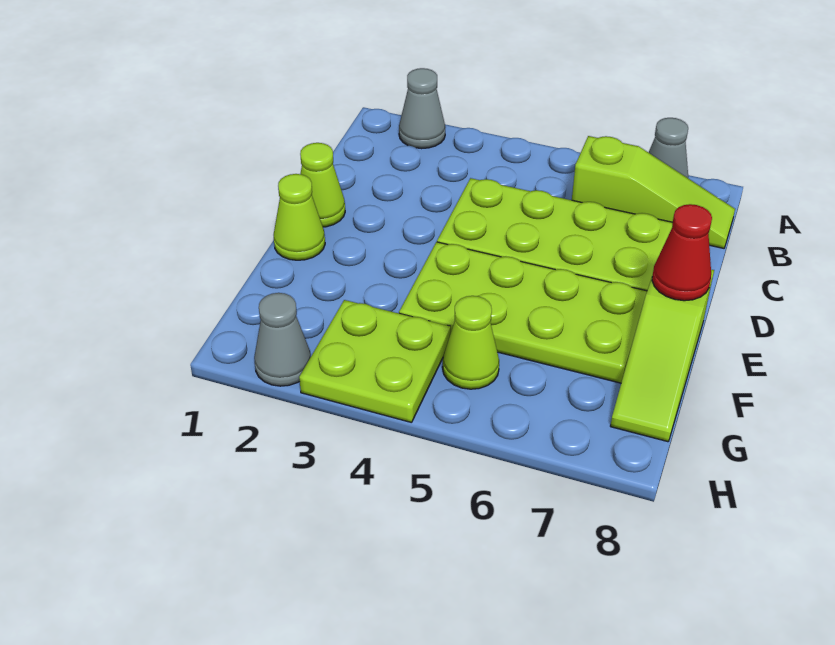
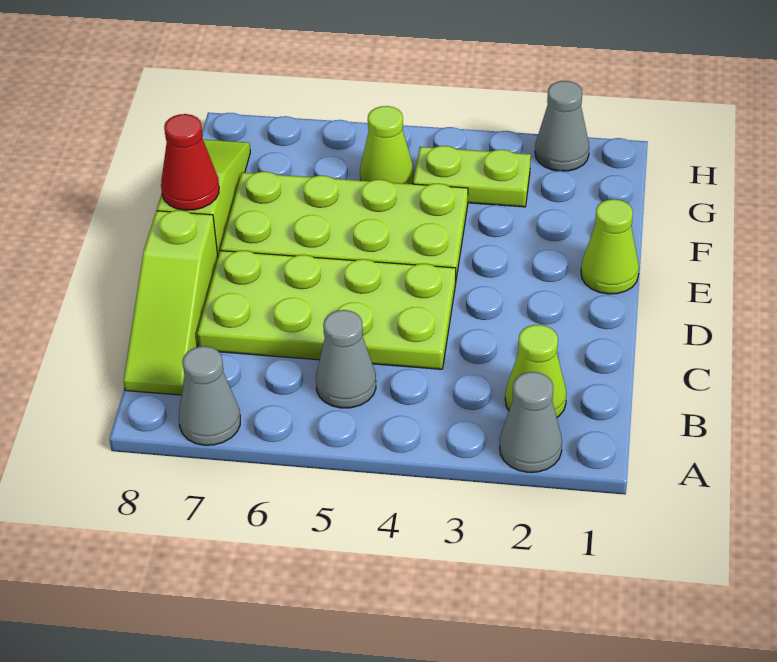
none -> grey cone B5 level 1
lime slope B6:B8 level 1 top 6 -> lime slope B8:D8 level 1 top D
lime cone D1 level 1 -> lime cone B2 level 1
lime plate G3:H4 level 1 -> lime plate G3:G4 level 1

